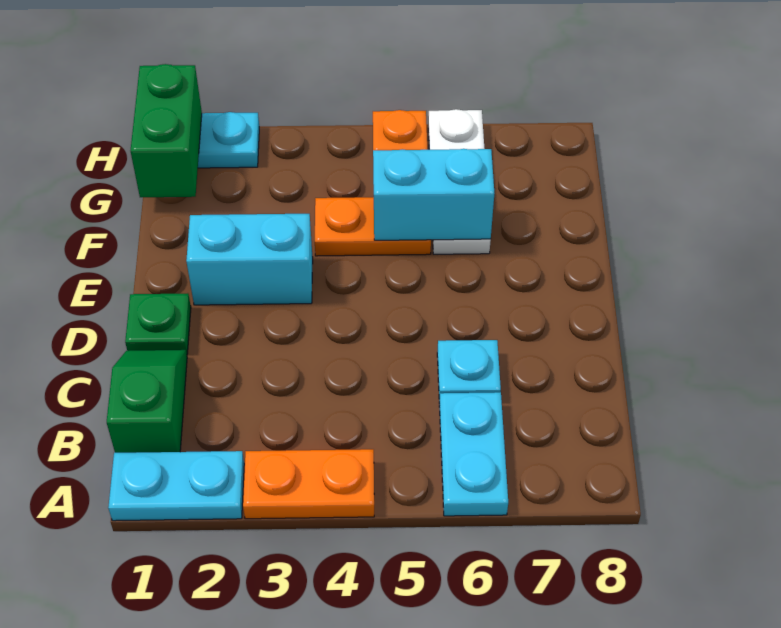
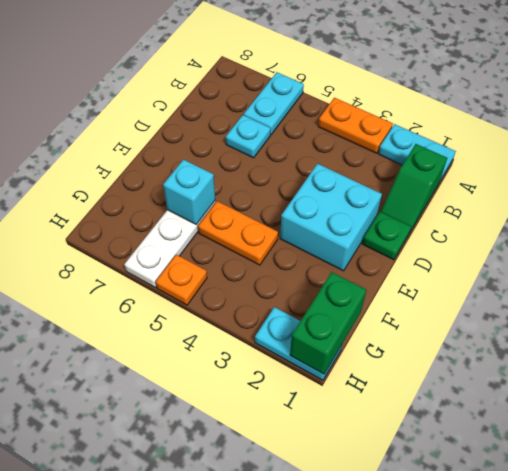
cyan brick E2:E3 level 1 -> cyan brick D2:E3 level 1
cyan brick F5:F6 level 2 -> cyan brick F6 level 2

